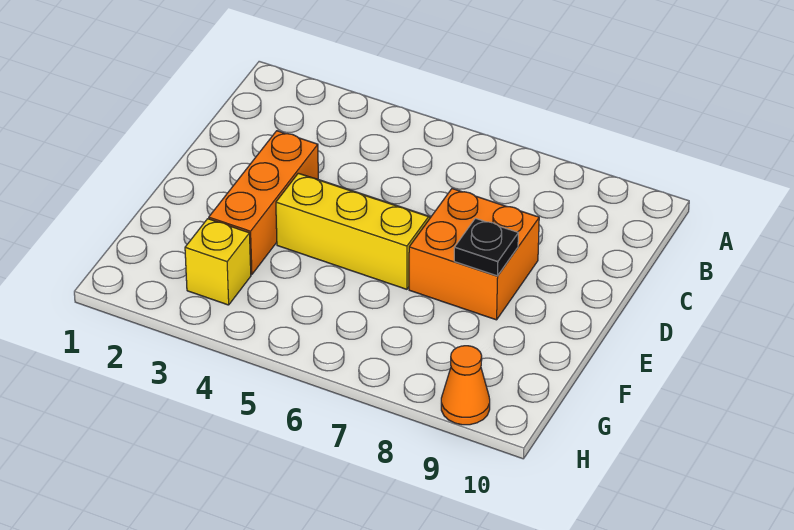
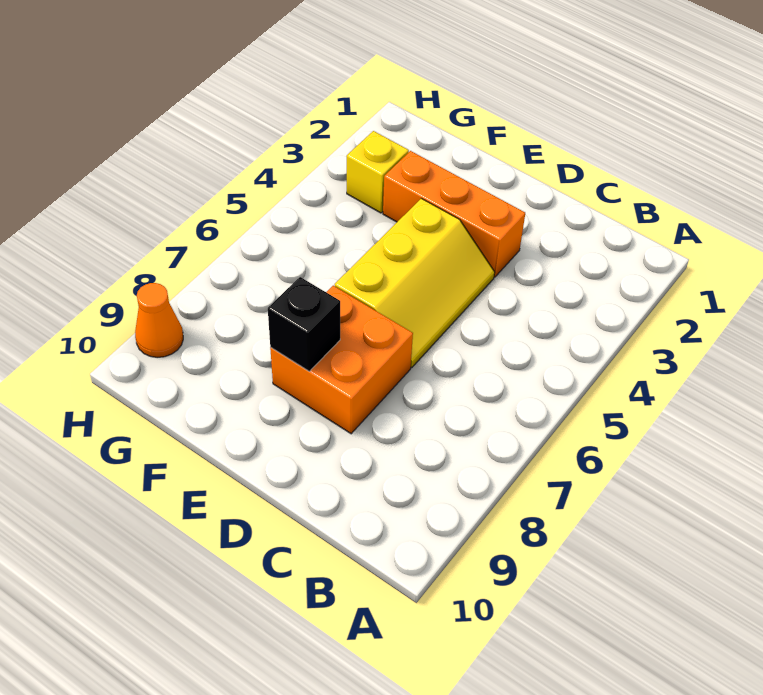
black plate E8 level 2 -> black brick E8 level 2

